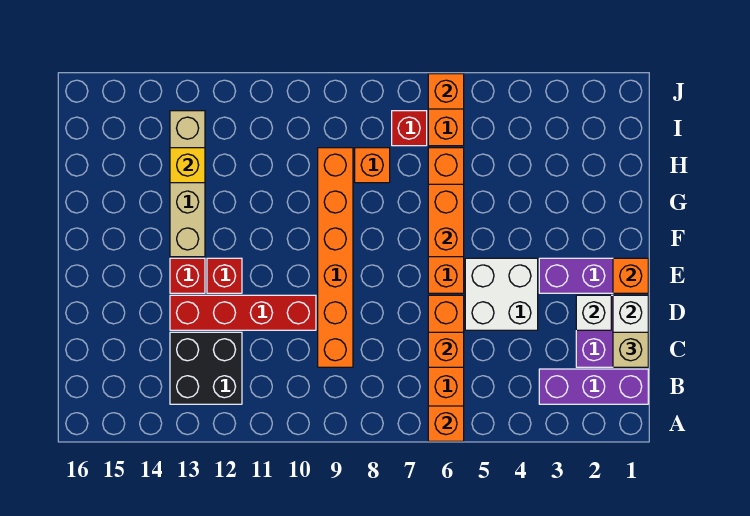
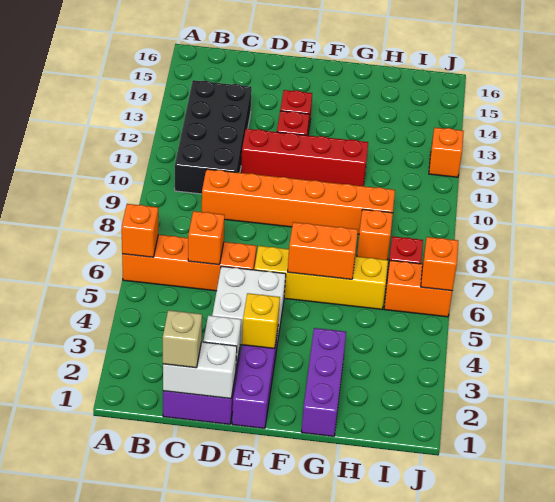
purple brick B1:B3 level 1 -> purple brick G1:G3 level 1
black brick B12:C13 level 1 -> black brick B10:C13 level 1
red brick D10:D13 level 1 -> red brick D11:G11 level 1
orange brick E1 level 2 -> orange brick J12 level 1
orange brick E6:H6 level 1 -> yellow brick E6:H6 level 1
tan brick F13:I13 level 1 -> none
yellow brick H13 level 2 -> yellow brick E3 level 2

